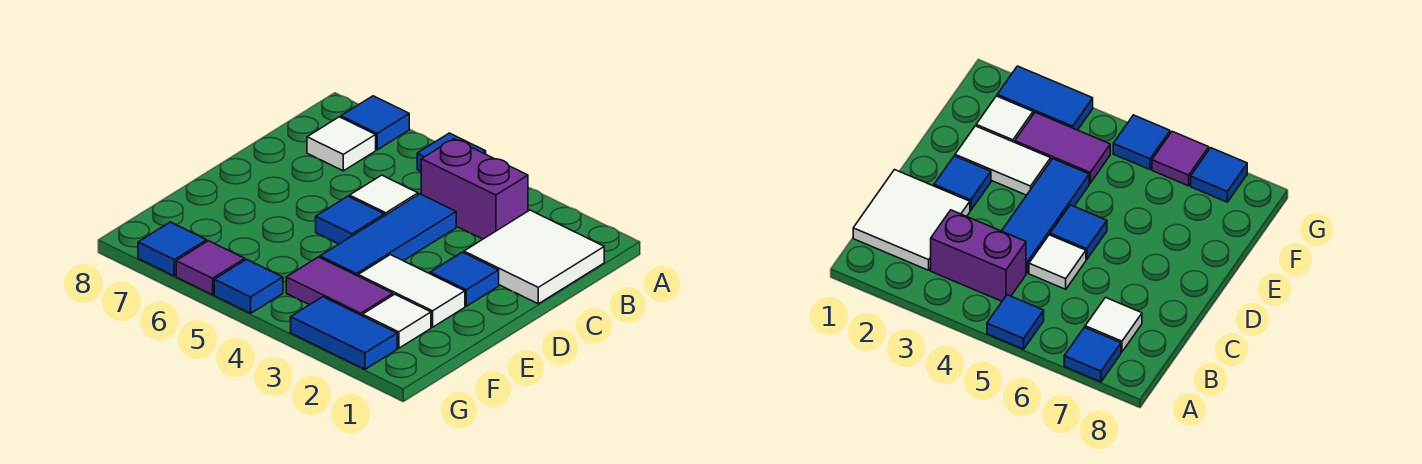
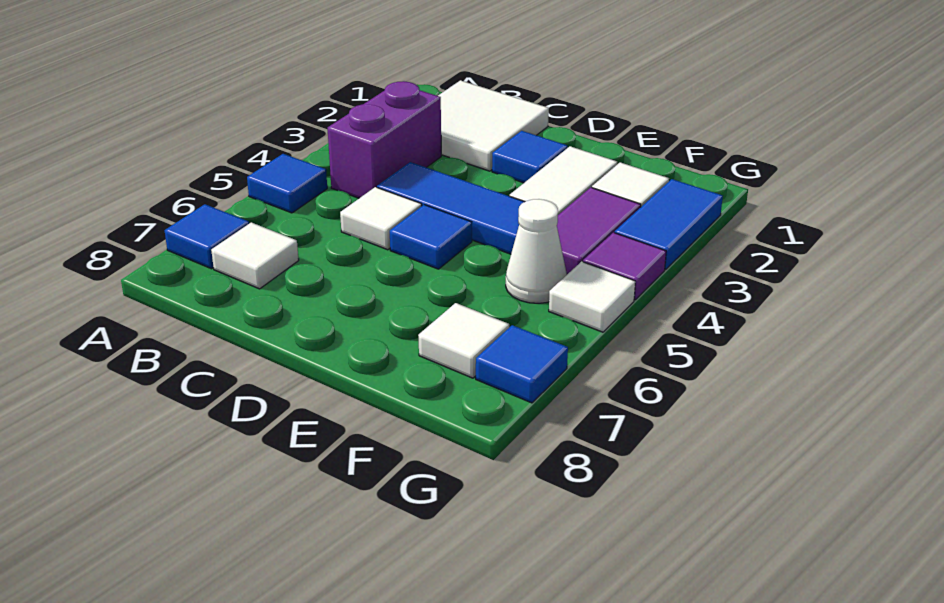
none -> white cone F5 level 1
none -> white tile F7 level 1
blue tile G5 level 1 -> white tile G5 level 1
purple tile G6 level 1 -> purple tile G4 level 1

